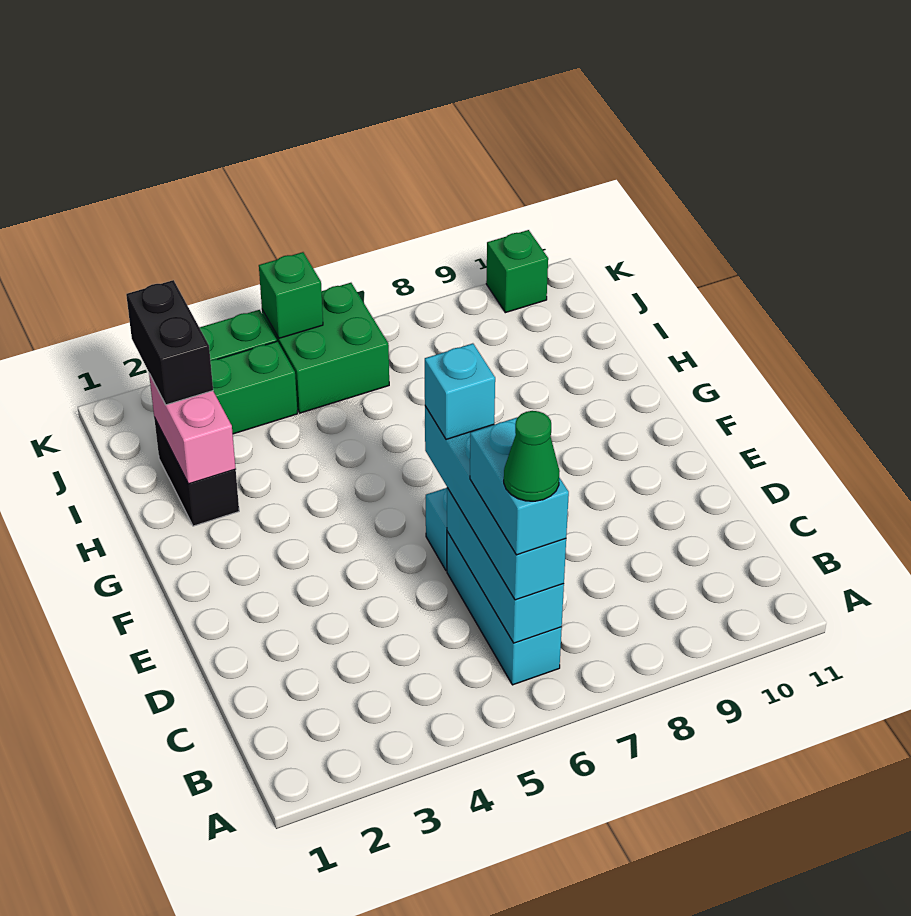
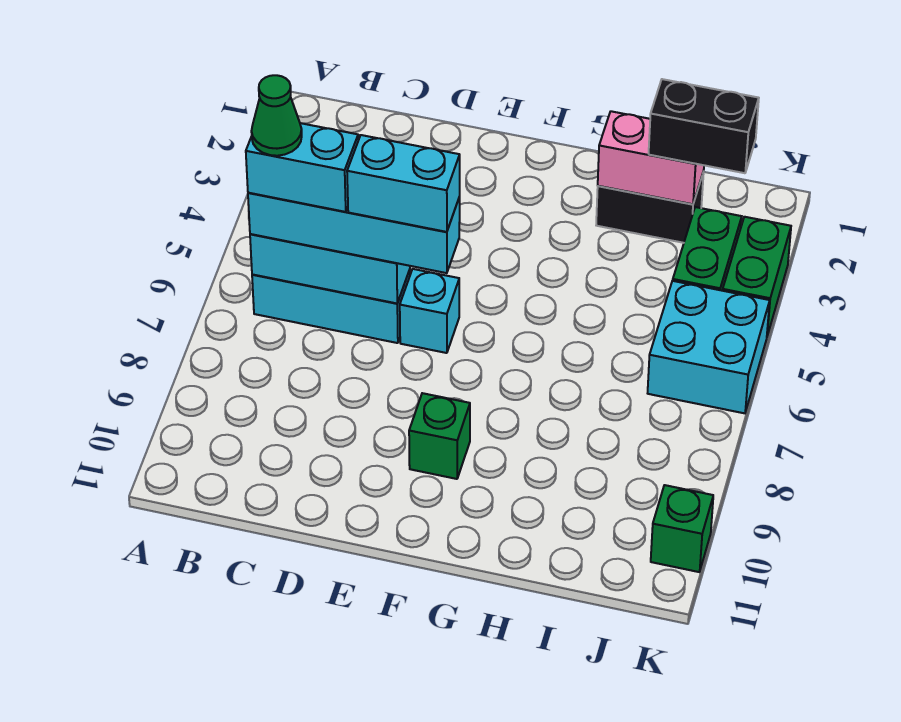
cyan brick E6 level 4 -> cyan brick D6:E6 level 4
green brick J5:K6 level 1 -> cyan brick J5:K6 level 1
green brick K5 level 2 -> green brick F9 level 1

